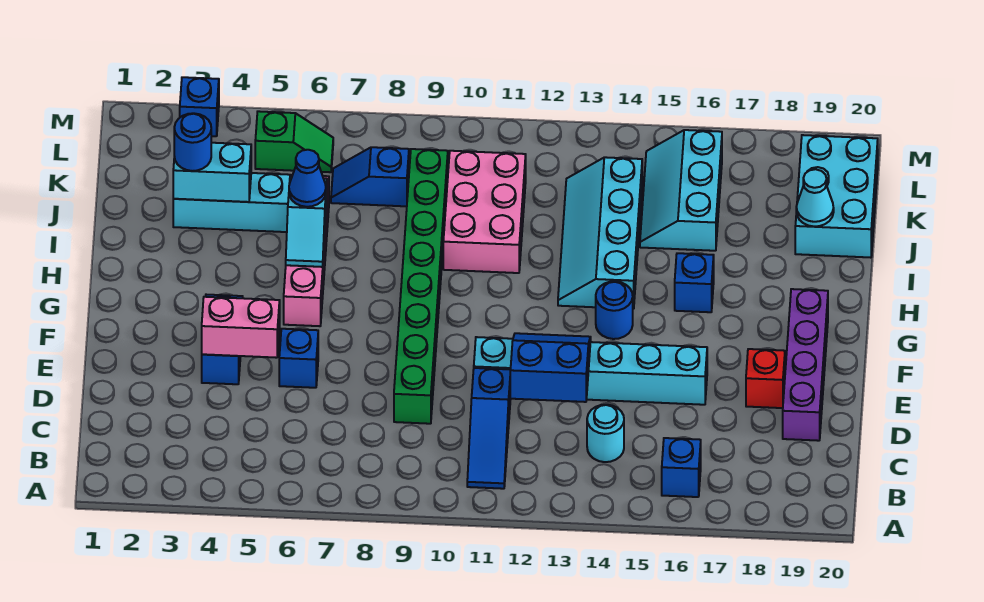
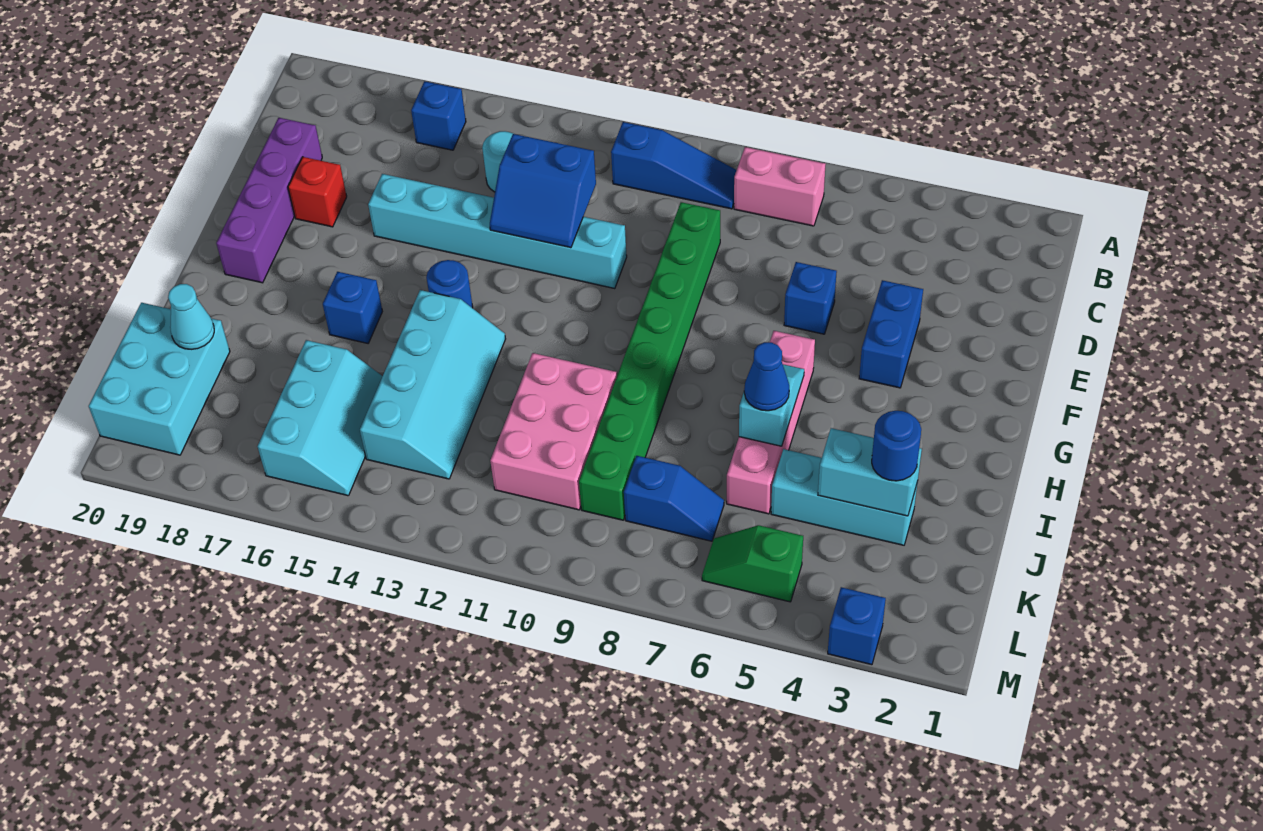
blue slope B11:D11 level 1 top D -> blue slope B9:B11 level 1 top 11
pink brick E4:E5 level 2 -> pink brick B7:B8 level 1

